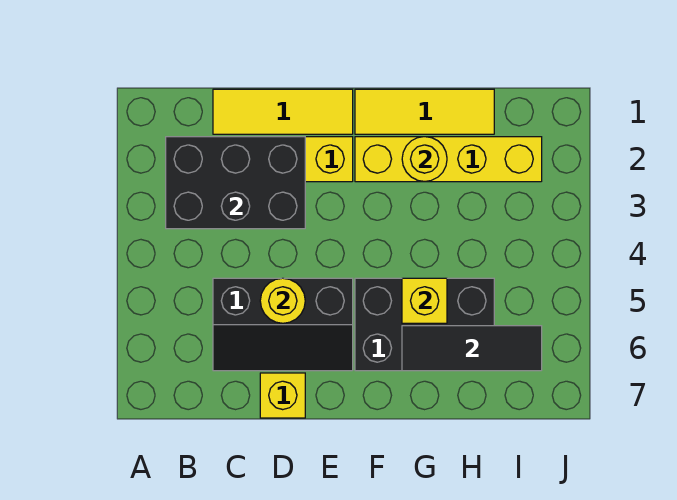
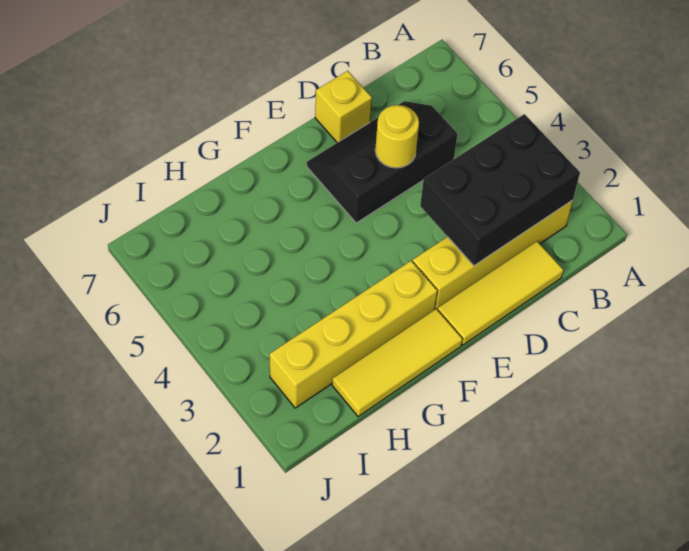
black brick F5:H6 level 1 -> none
yellow round brick G2 level 2 -> none
yellow brick G5 level 2 -> none
black tile G6:I6 level 2 -> none

